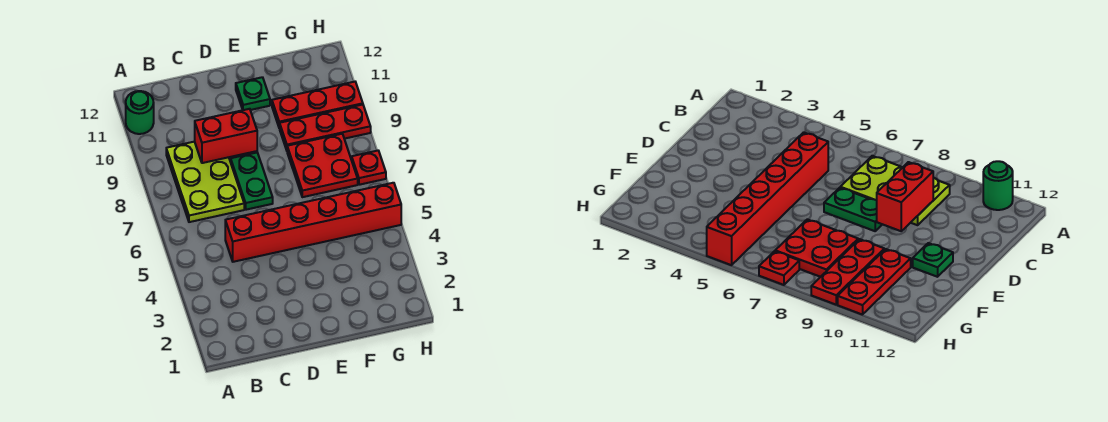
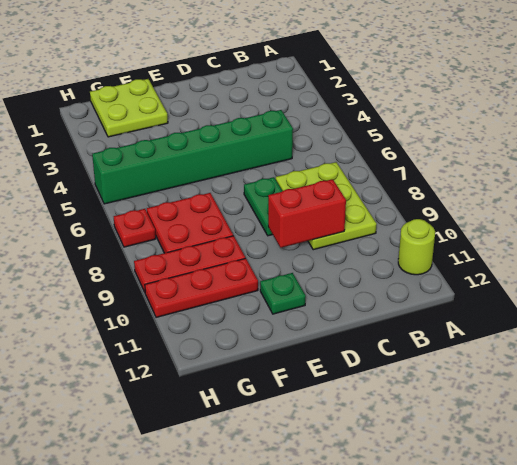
green round brick A11 level 1 -> lime round brick A11 level 1
red brick C5:H5 level 1 -> green brick C5:H5 level 1
none -> lime plate F1:G2 level 1

